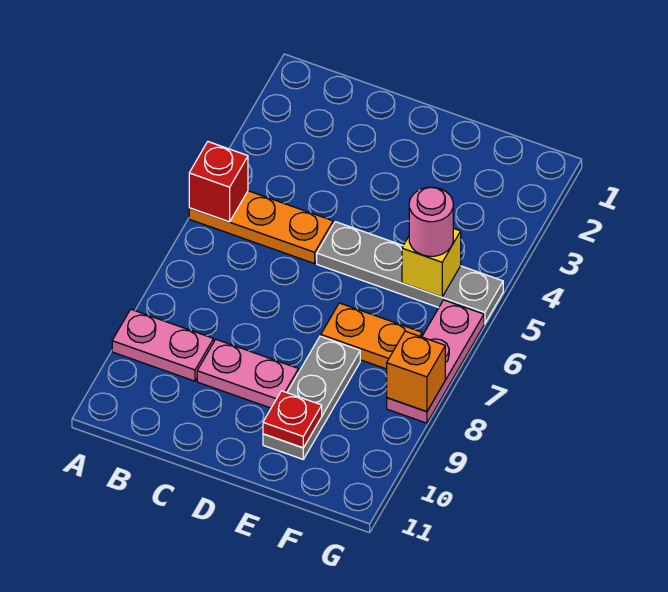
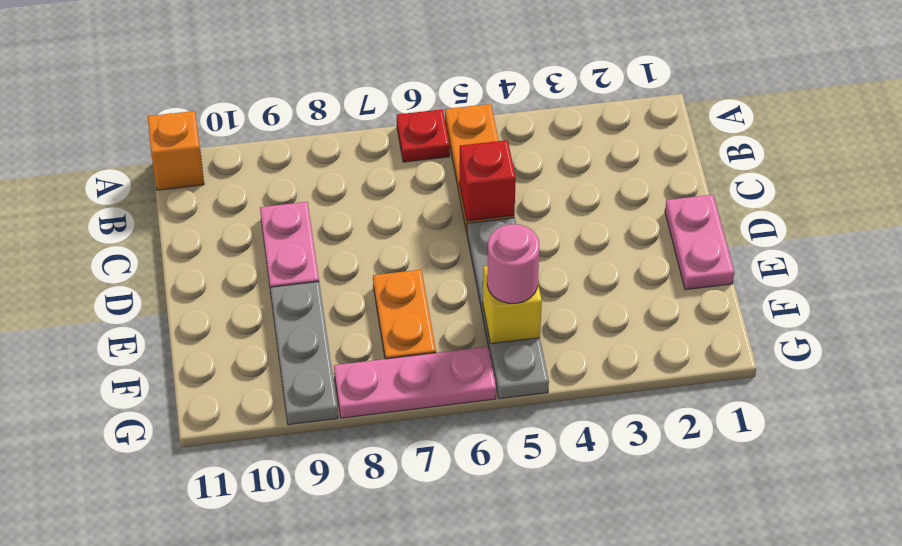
red brick A5 level 2 -> red brick C5 level 2
pink plate A9:B9 level 1 -> pink plate D1:E1 level 1
grey plate E8:E10 level 1 -> grey plate E9:G9 level 1
red plate E10 level 2 -> red plate A6 level 1
orange brick G8 level 2 -> orange brick A11 level 1

